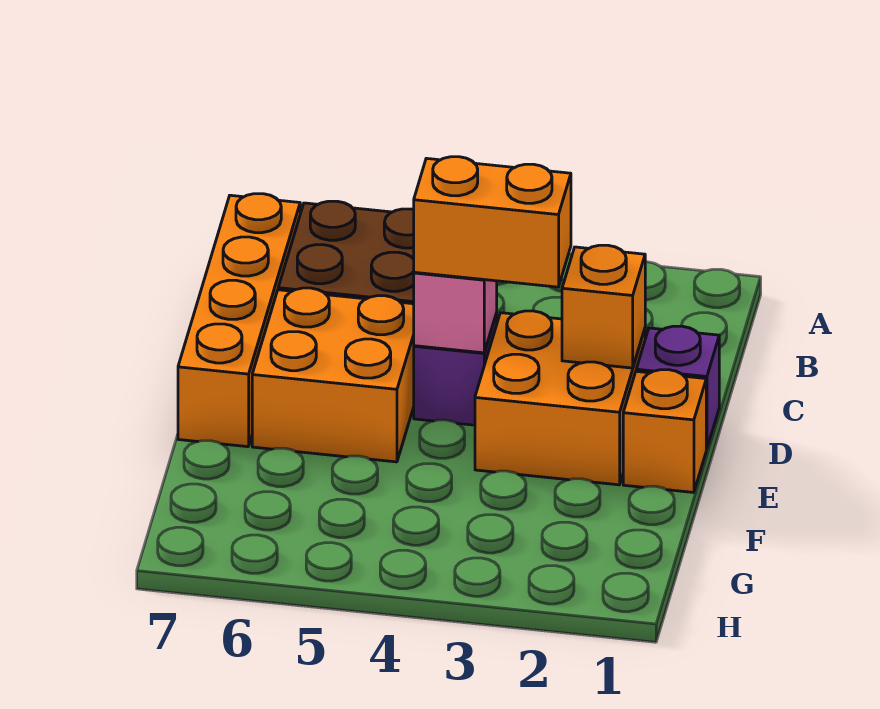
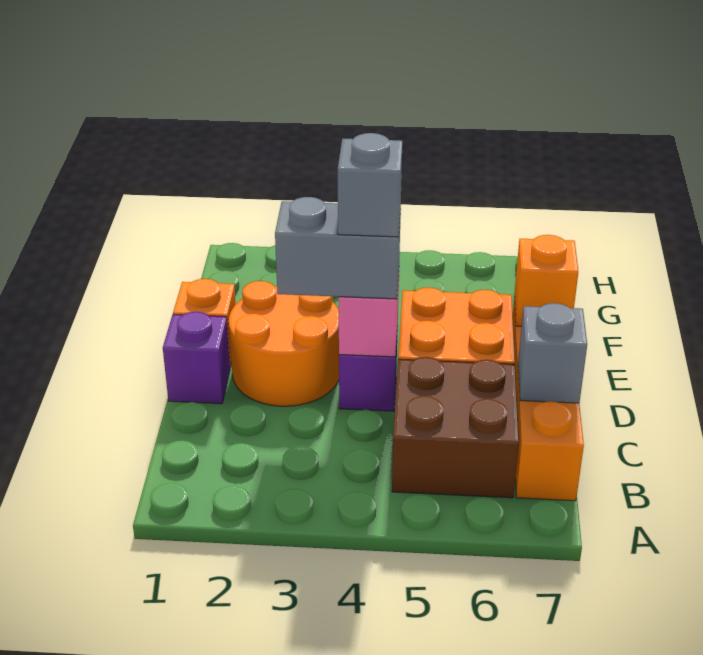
none -> grey brick C7 level 2
orange brick D2:E3 level 1 -> orange round brick D2:E3 level 1
orange brick D2 level 2 -> orange brick E7 level 2
orange brick D3:D4 level 3 -> grey brick D3:D4 level 3
none -> grey brick D4 level 4

